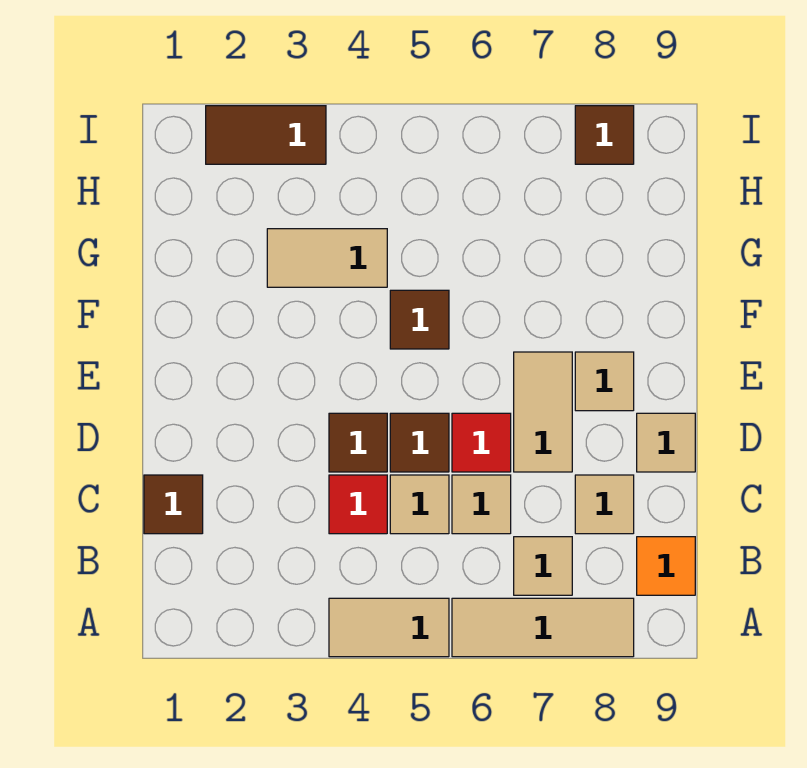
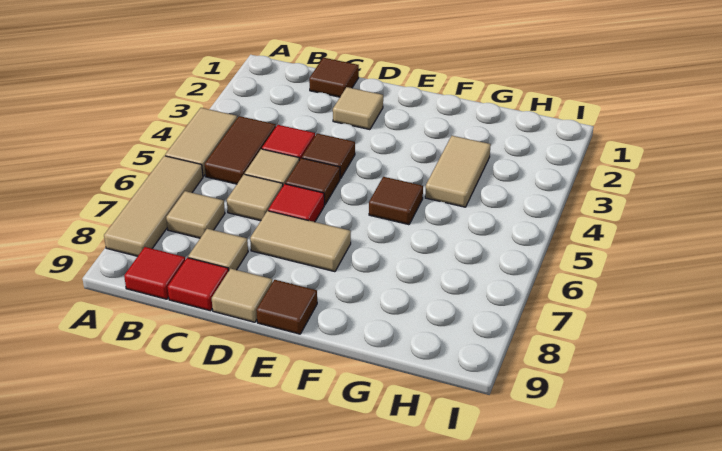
orange tile B9 level 1 -> red tile B9 level 1
none -> red tile C9 level 1
tan tile E8 level 1 -> tan tile D2 level 1
brown tile I2:I3 level 1 -> brown tile B4:B5 level 1
brown tile I8 level 1 -> brown tile E9 level 1

